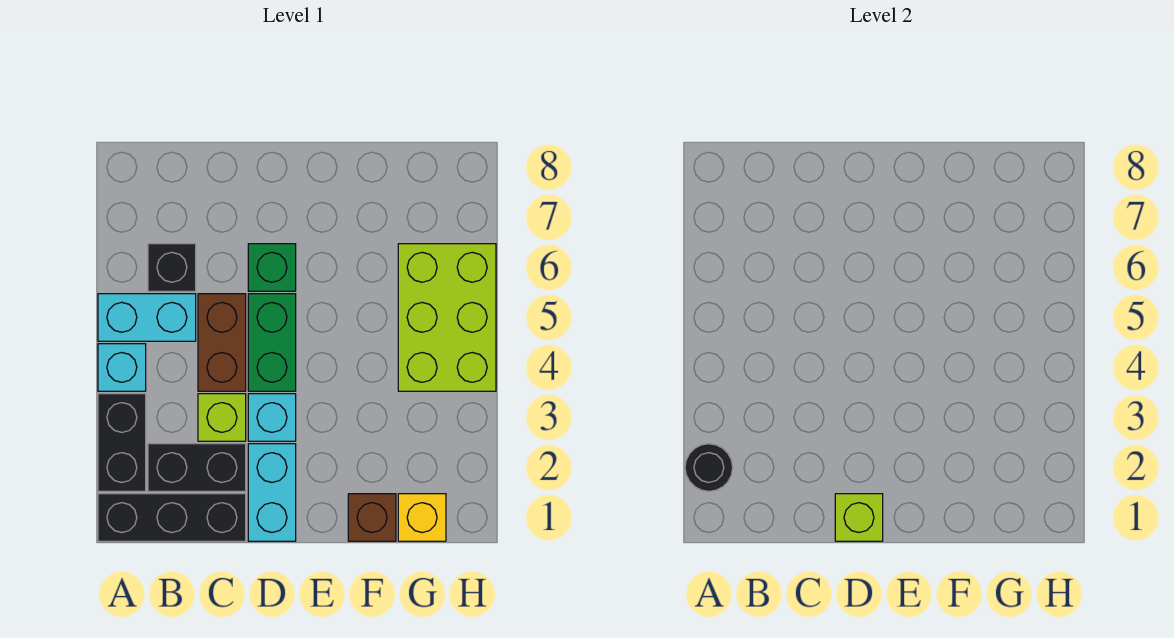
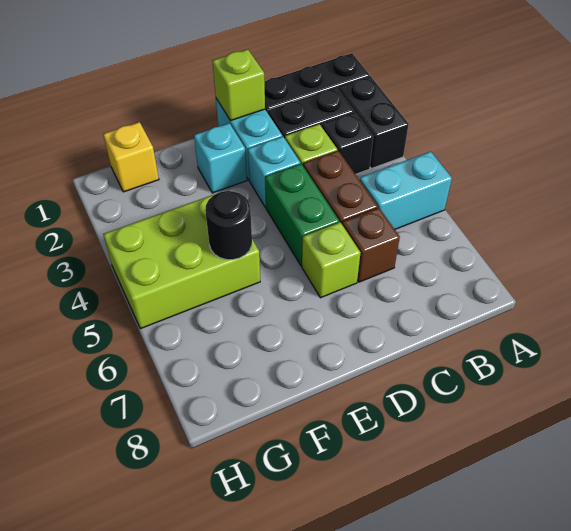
black round brick A2 level 2 -> black round brick F5 level 2
cyan brick A4 level 1 -> cyan brick E2 level 1
black brick B6 level 1 -> black brick B3 level 1
green brick D6 level 1 -> lime brick D6 level 1
brown brick F1 level 1 -> brown brick C6 level 1
lime brick G4:H6 level 1 -> lime brick F4:H5 level 1

